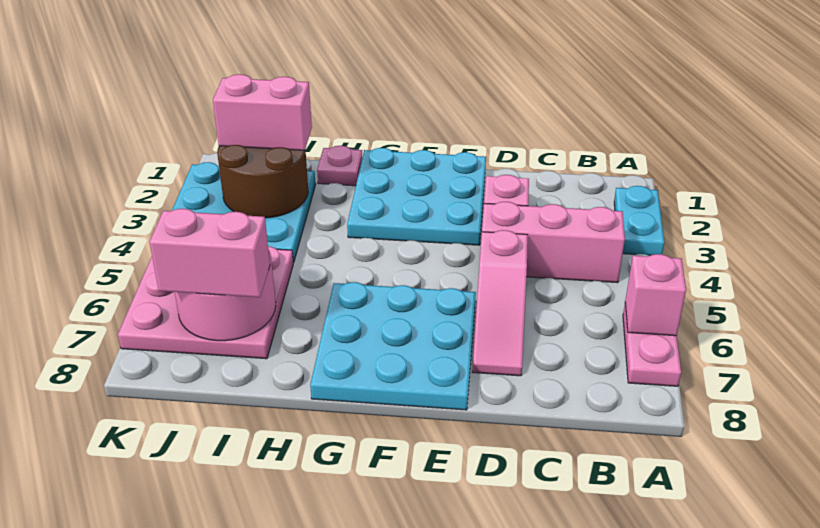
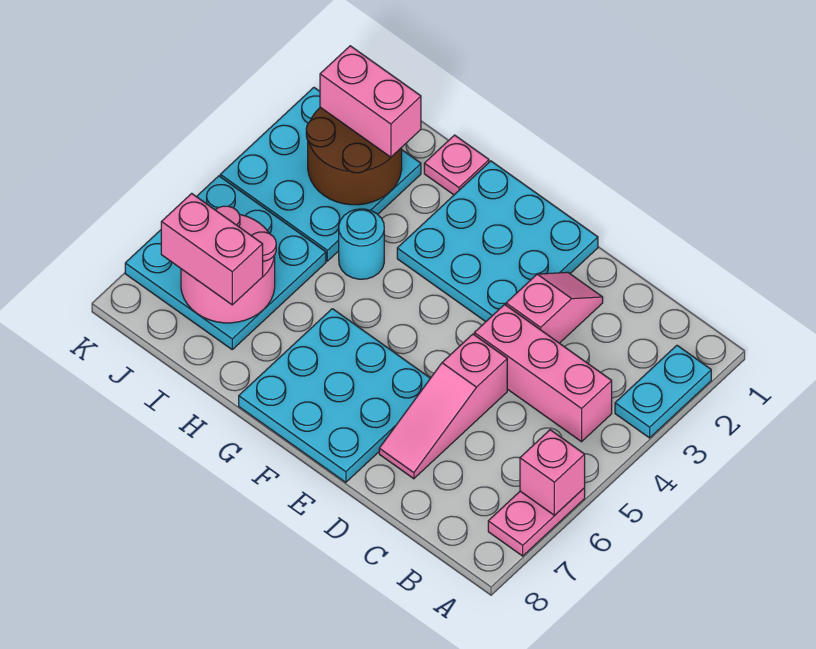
none -> cyan round brick H4 level 1
pink plate I5:K7 level 1 -> cyan plate I5:K7 level 1

